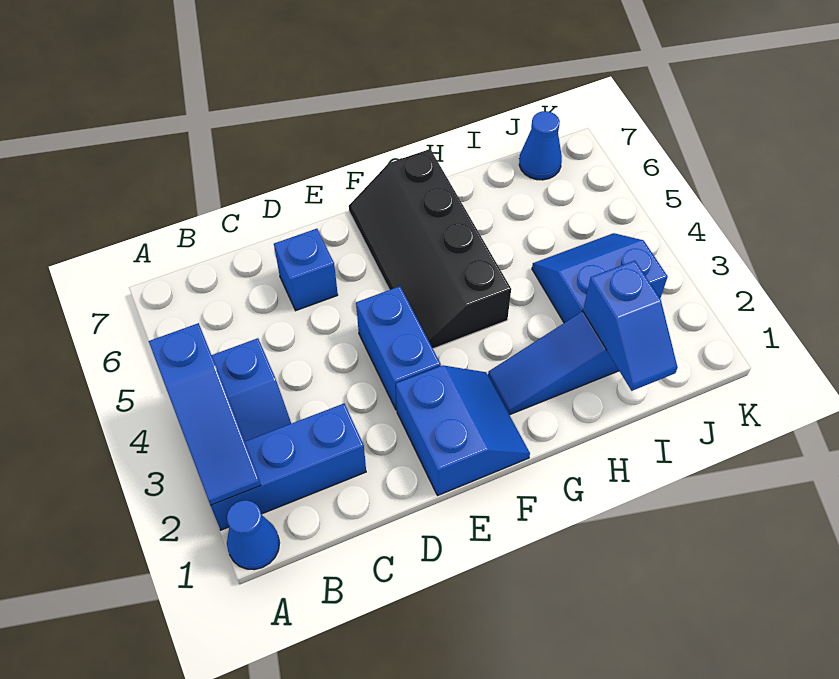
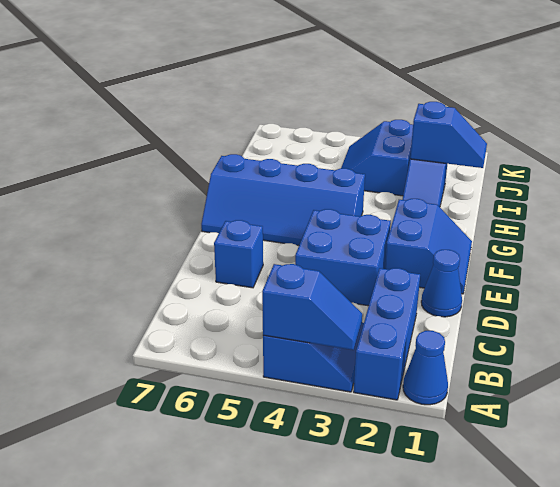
blue slope A2:A4 level 2 top 4 -> blue slope A3:A4 level 2 top 4
blue slope E1:F2 level 1 top E -> blue slope E1:F2 level 1 top 2
blue brick E3:E4 level 1 -> blue brick D3:E4 level 1
black slope F4:G7 level 1 top G -> blue slope F4:G7 level 1 top G
blue cone J7 level 1 -> blue cone D1 level 1

